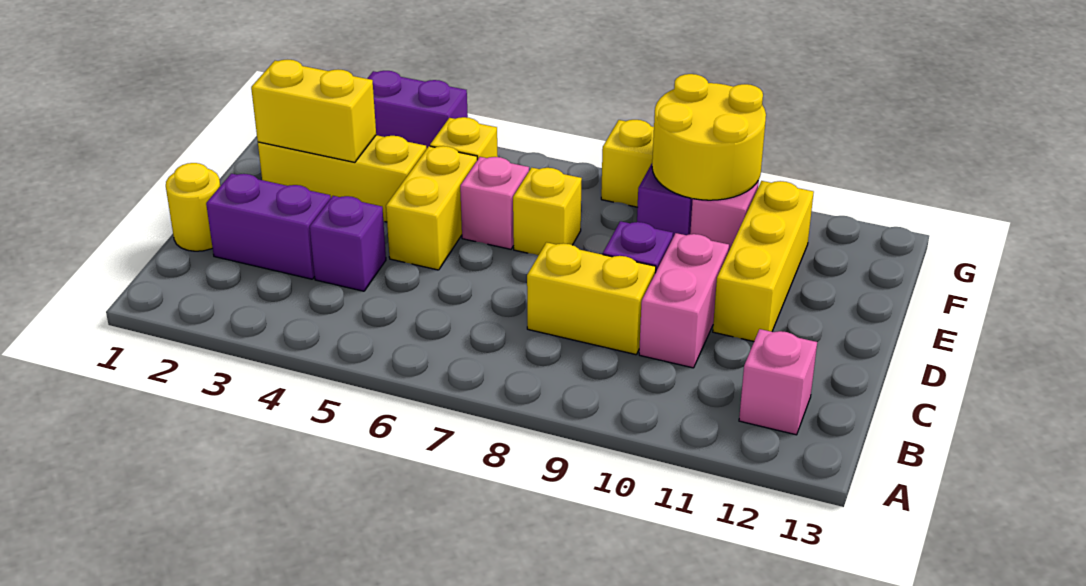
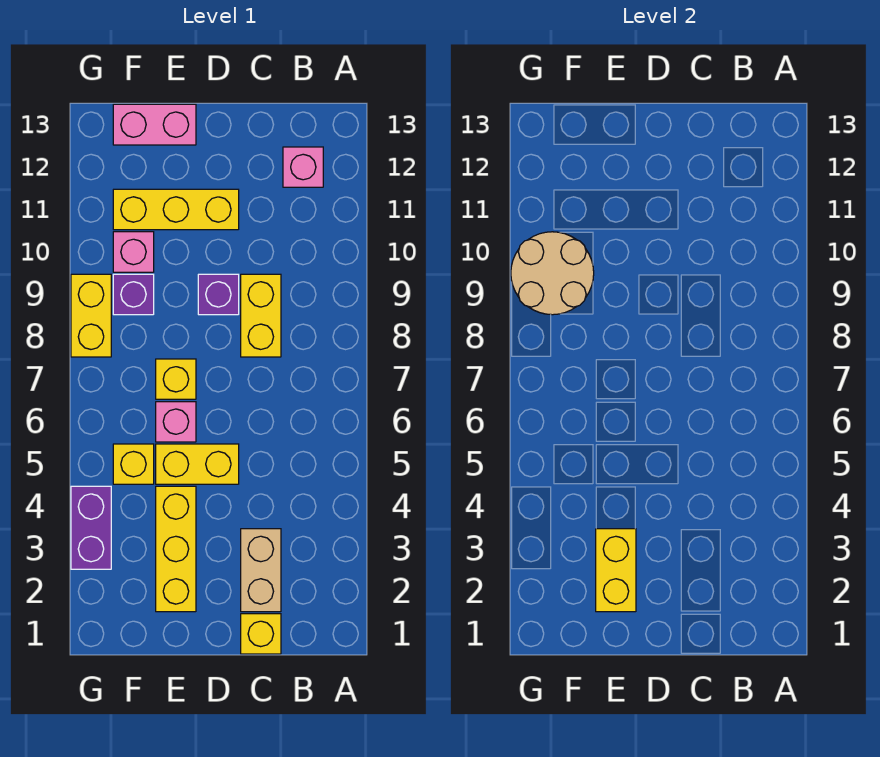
yellow round brick C1 level 1 -> yellow brick C1 level 1
purple brick C2:C3 level 1 -> tan brick C2:C3 level 1
purple brick C4 level 1 -> none
pink brick C10:D10 level 1 -> pink brick E13:F13 level 1
yellow round brick F9:G10 level 2 -> tan round brick F9:G10 level 2

